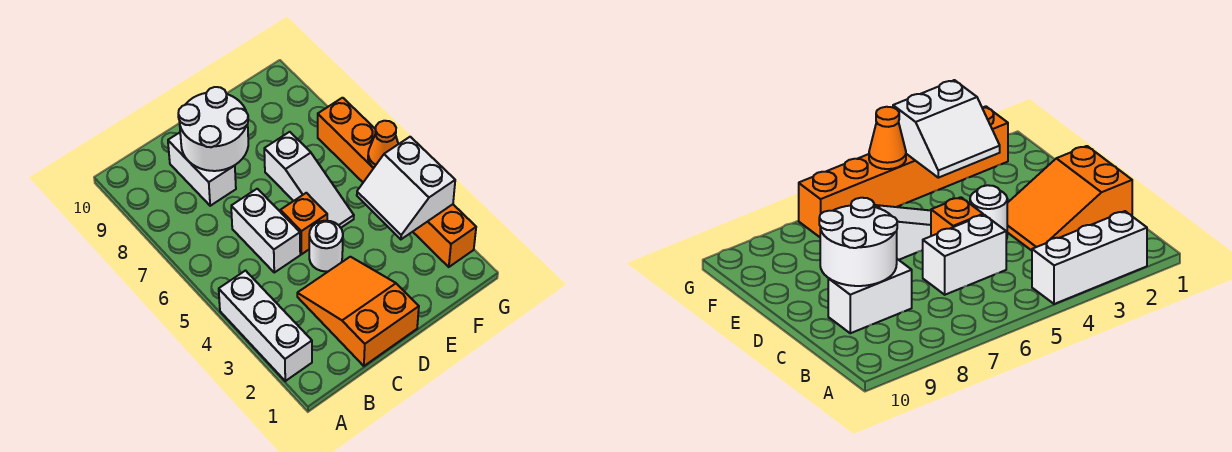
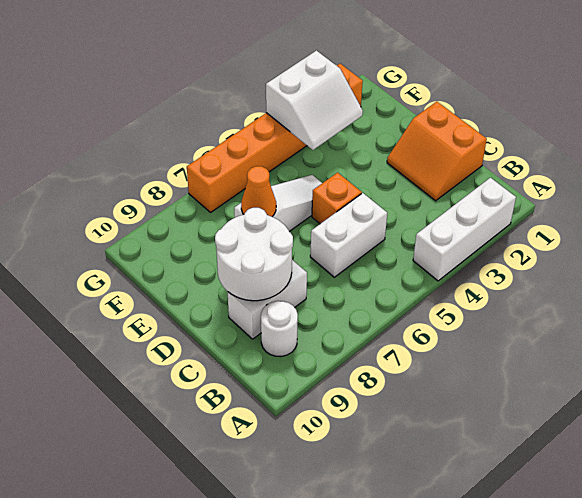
orange slope C1:D3 level 1 top 1 -> orange slope C1:D2 level 1 top 1
white round brick D4 level 1 -> white round brick B9 level 1
orange cone G5 level 2 -> orange cone E7 level 2

